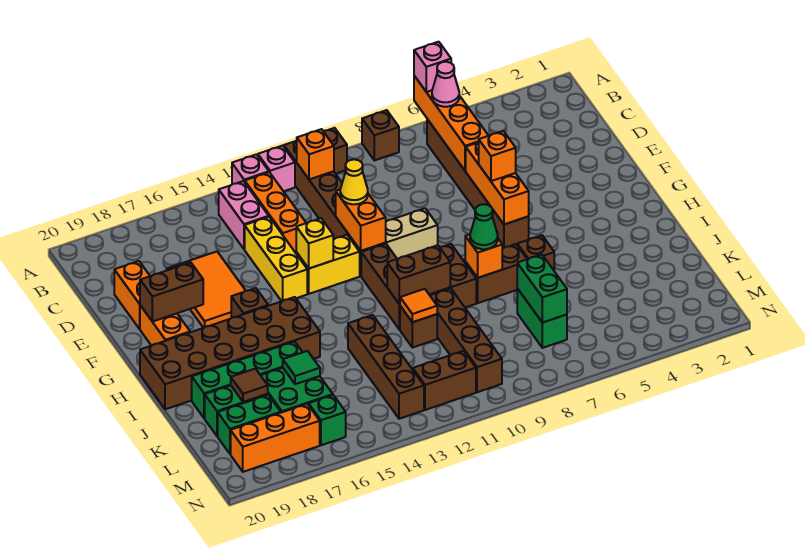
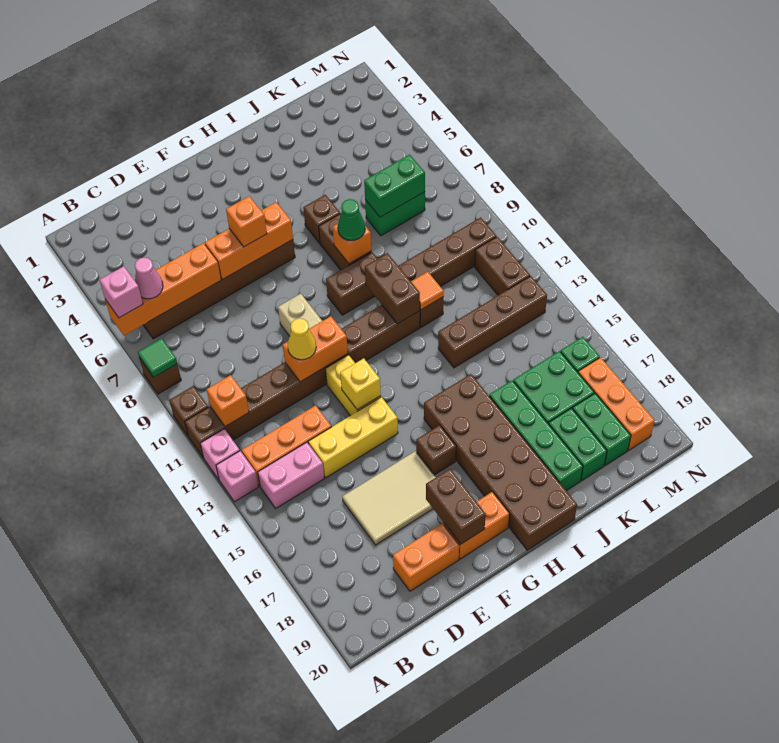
orange tile D16:F17 level 1 -> tan tile D16:F17 level 1
green tile K16 level 2 -> green tile A8 level 2
brown tile K18 level 2 -> none

